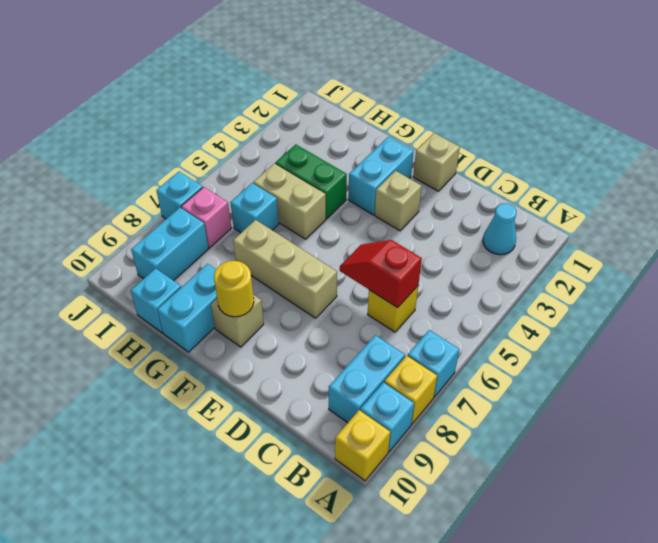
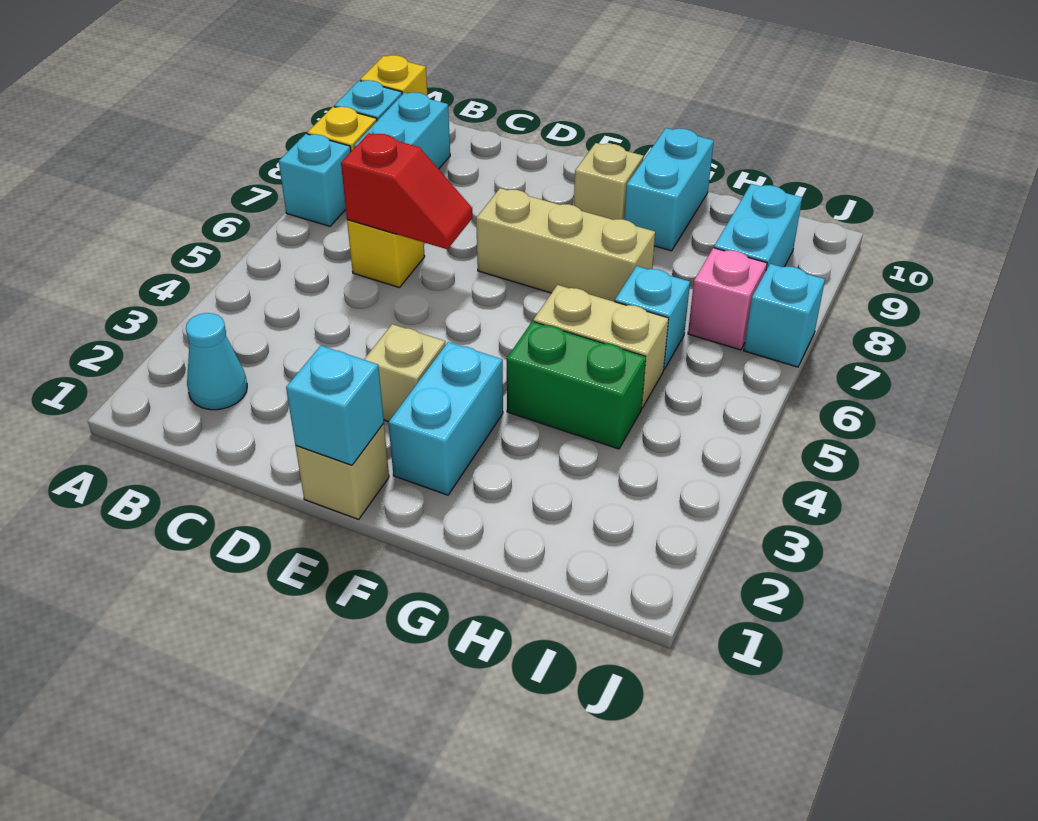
yellow round brick F9 level 2 -> none
cyan brick H10 level 1 -> cyan brick E1 level 2

